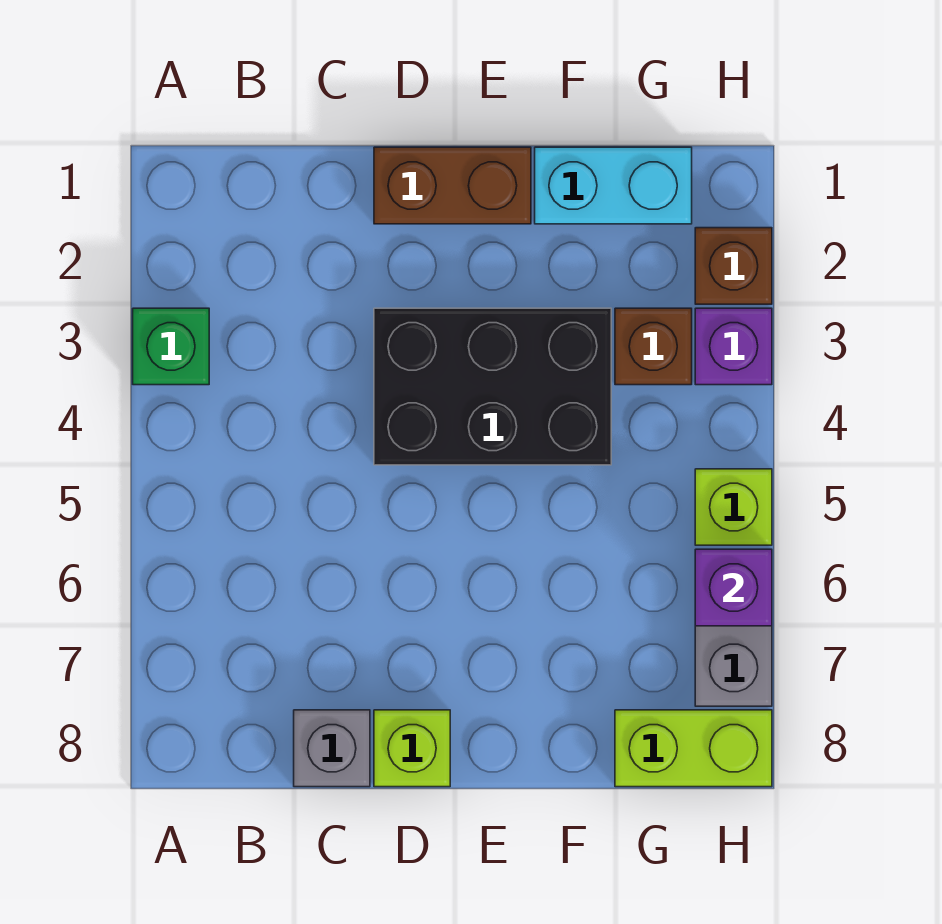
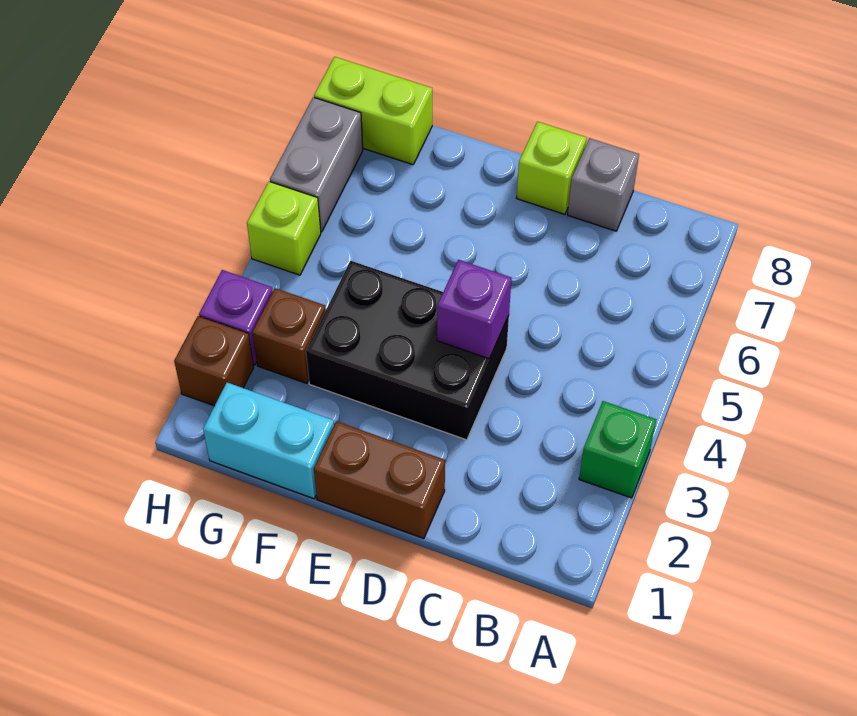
purple brick H6 level 2 -> purple brick D4 level 2

